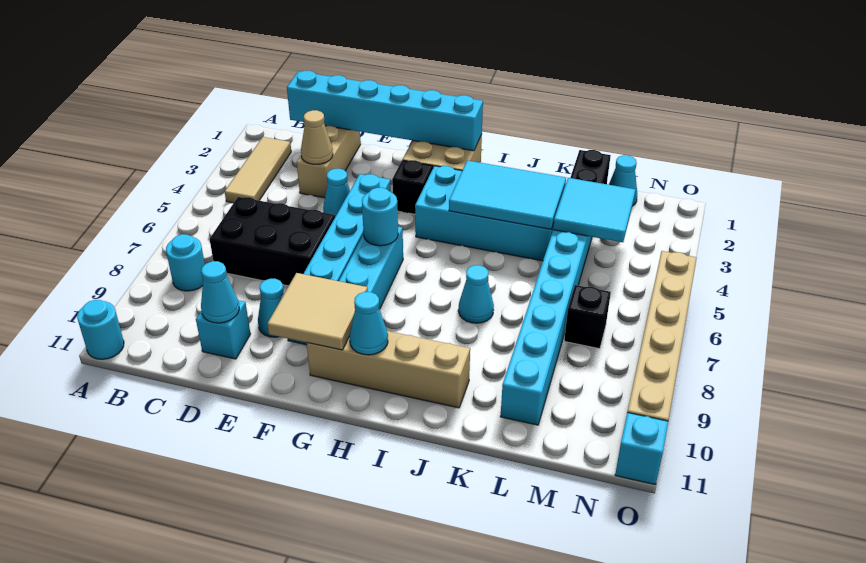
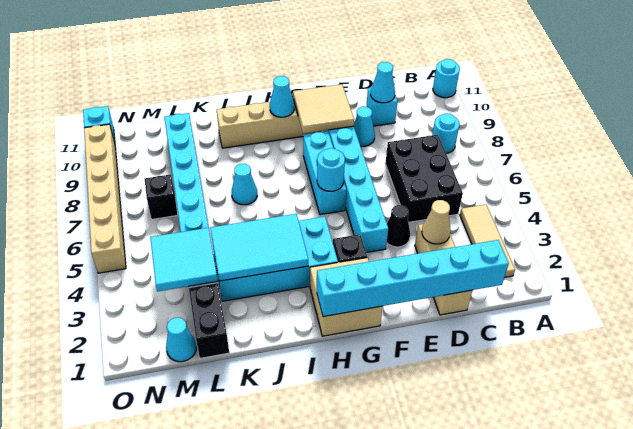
black brick C6:E7 level 1 -> black brick C5:D7 level 1
cyan cone E4 level 1 -> black cone E4 level 1

